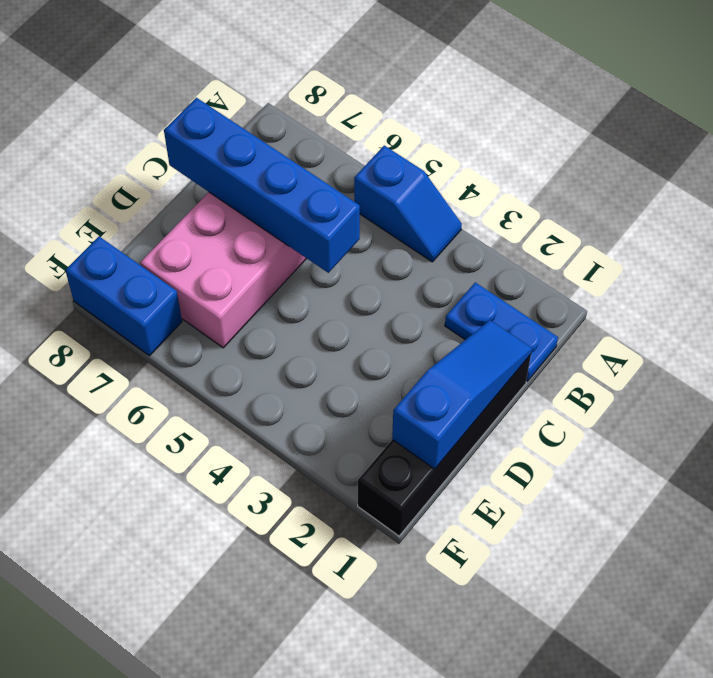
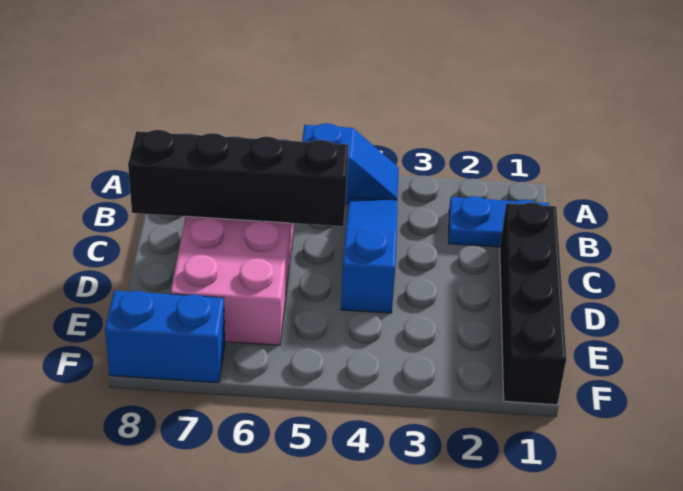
blue slope C1:E1 level 2 top E -> blue slope B4:D4 level 1 top D
blue brick C5:C8 level 2 -> black brick C5:C8 level 2

